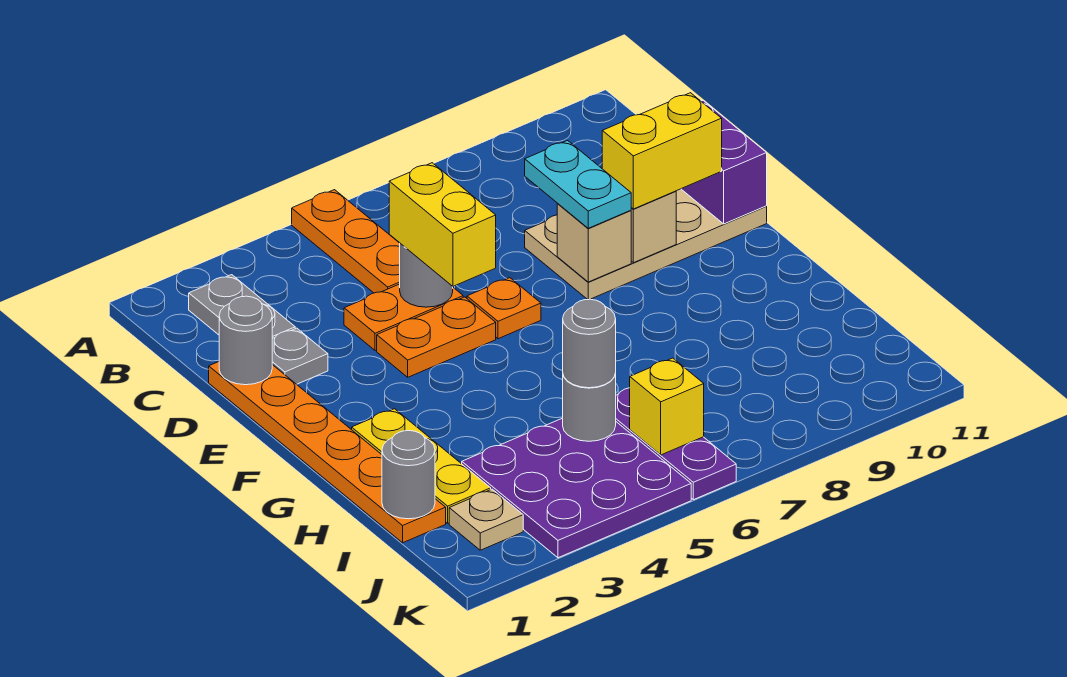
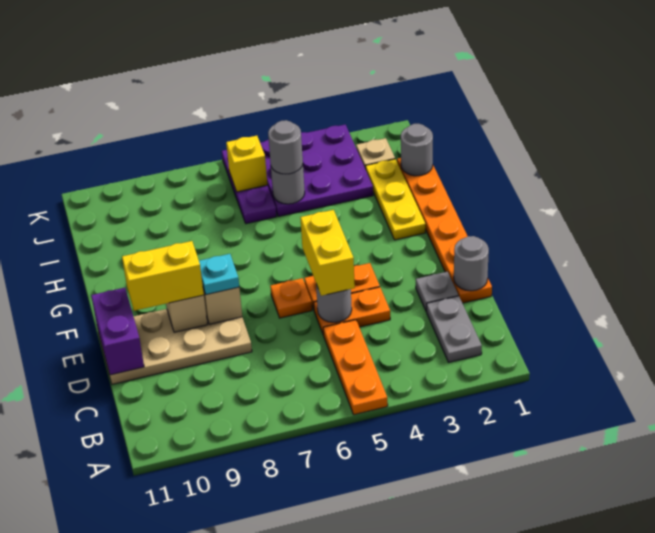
cyan plate D8:E8 level 3 -> cyan plate E8 level 3

